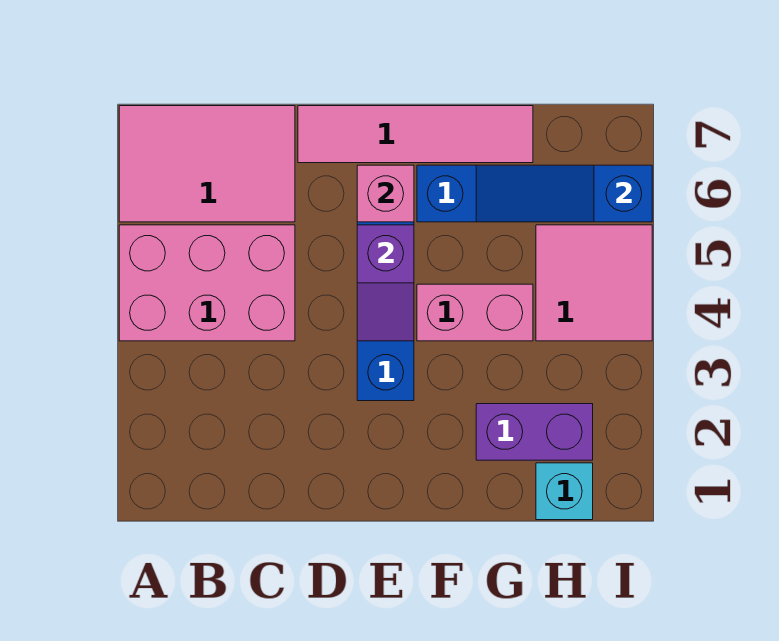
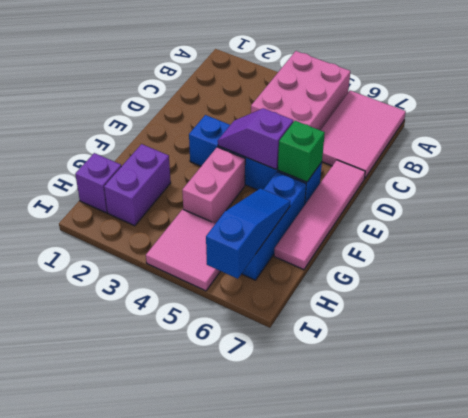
pink brick E6 level 2 -> green brick E6 level 2
cyan brick H1 level 1 -> purple brick H1 level 1

